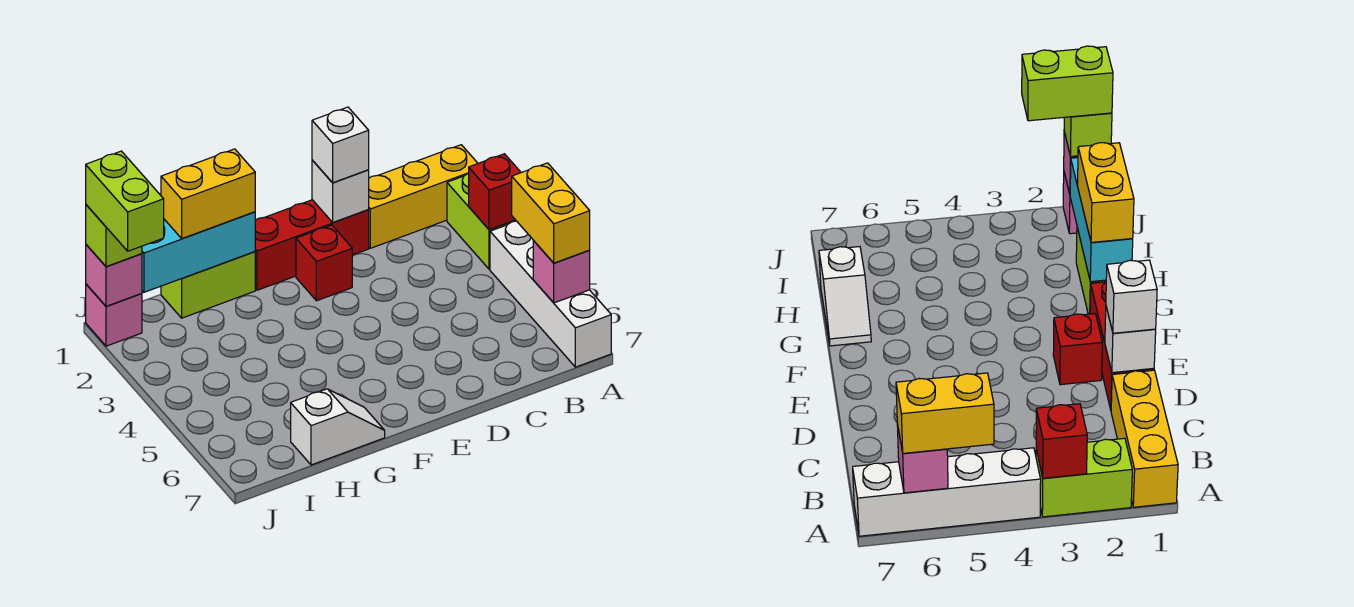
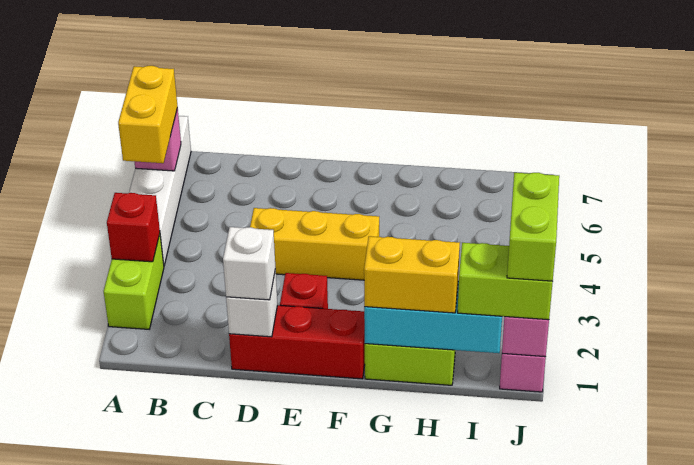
yellow brick A1:C1 level 1 -> yellow brick D4:F4 level 1
white slope G7:H7 level 1 top H -> none
lime brick J1 level 3 -> lime brick I1:J1 level 3

